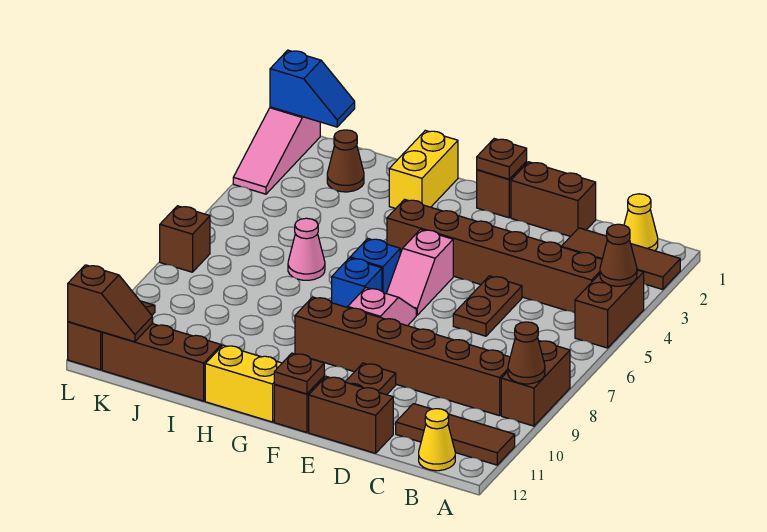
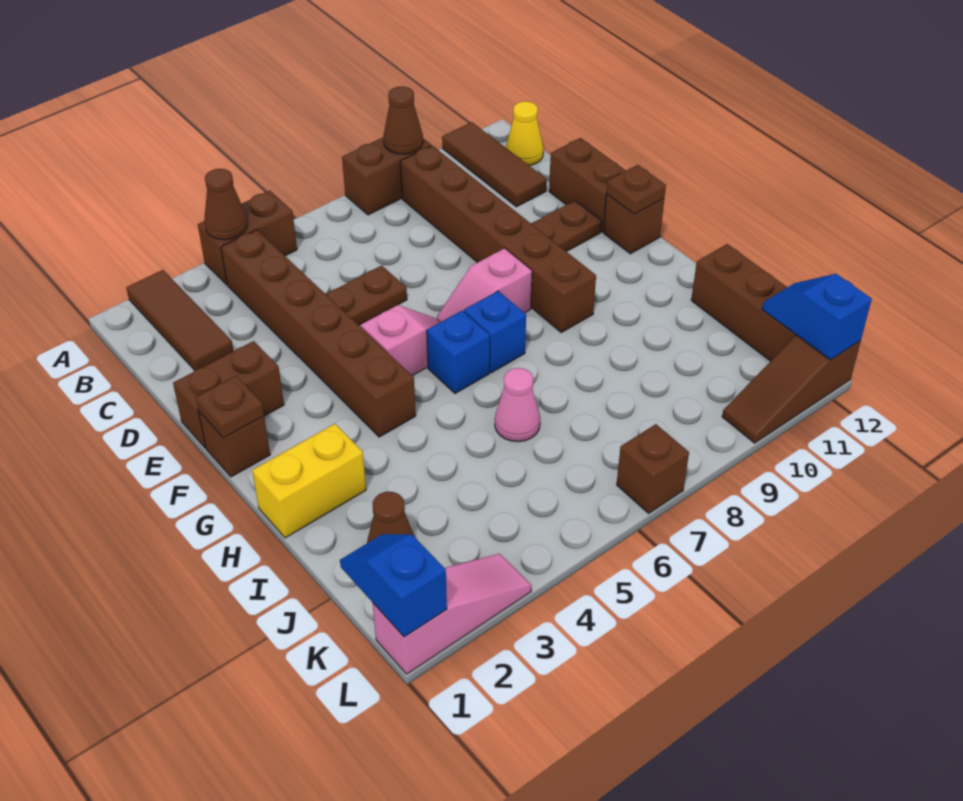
yellow cone B1 level 1 -> none
brown brick D1:E1 level 1 -> brown brick E1:E2 level 1
yellow brick G12:H12 level 1 -> none
brown slope K12:L12 level 2 top L -> blue slope K12:L12 level 2 top L

